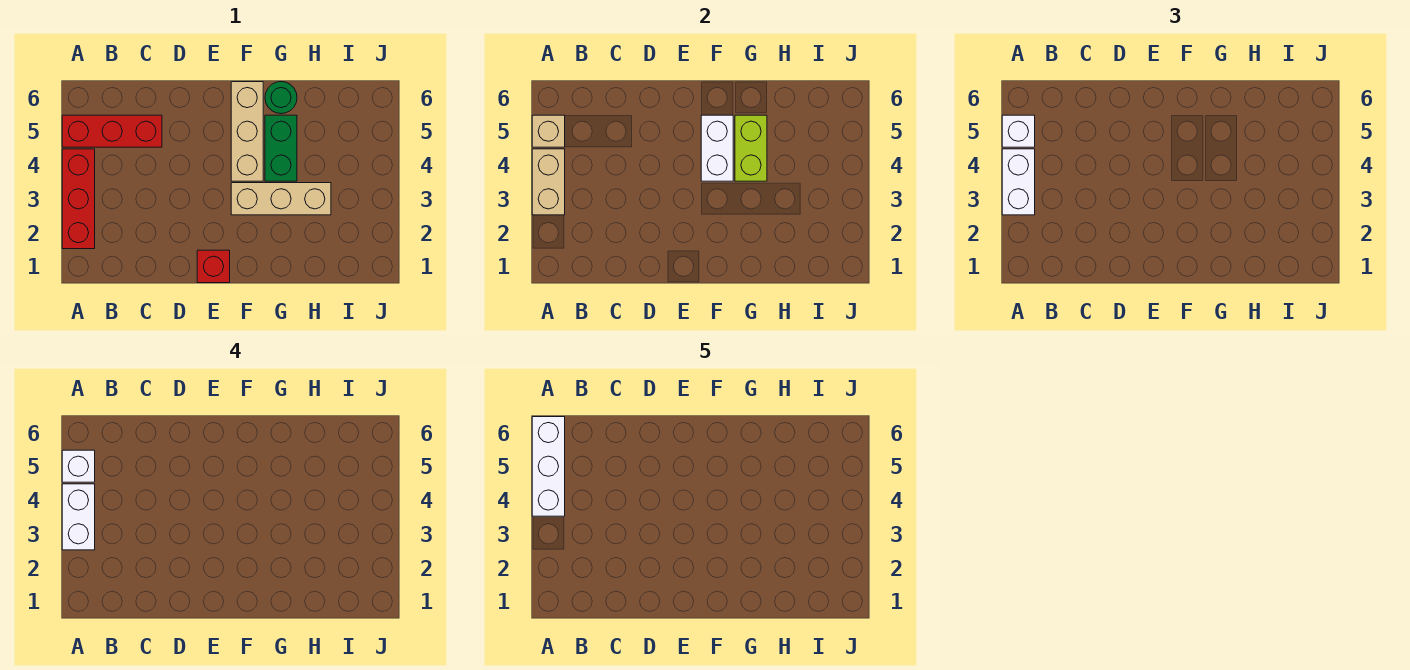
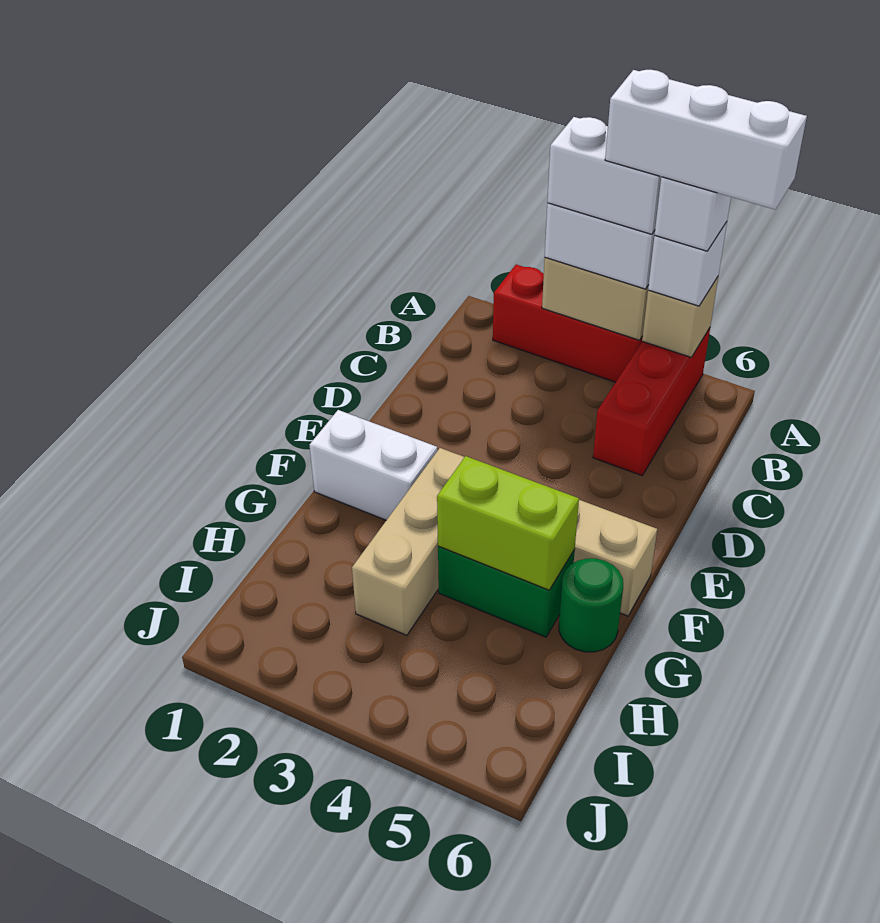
red brick E1 level 1 -> none
white brick F4:F5 level 2 -> white brick F1:F2 level 1

